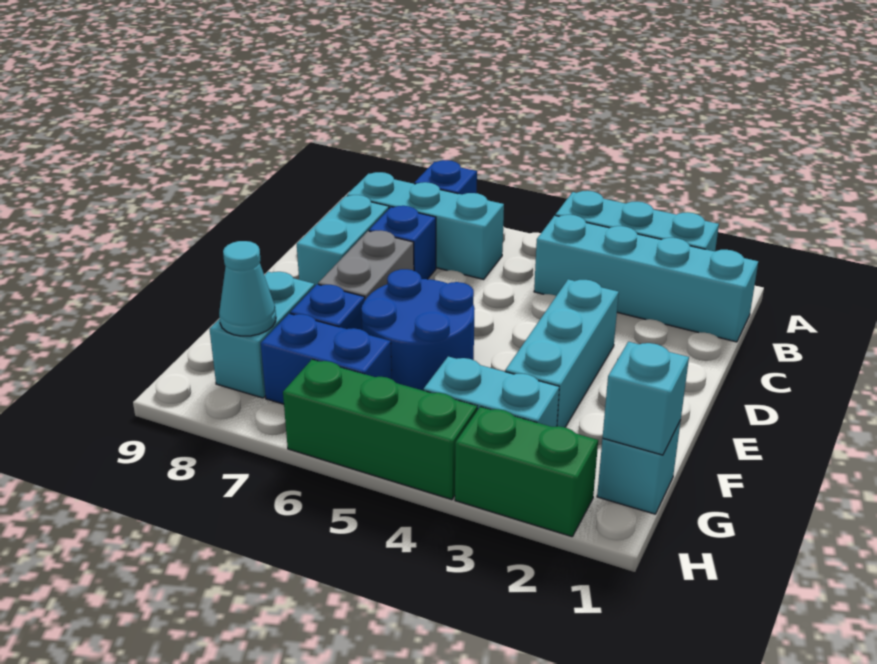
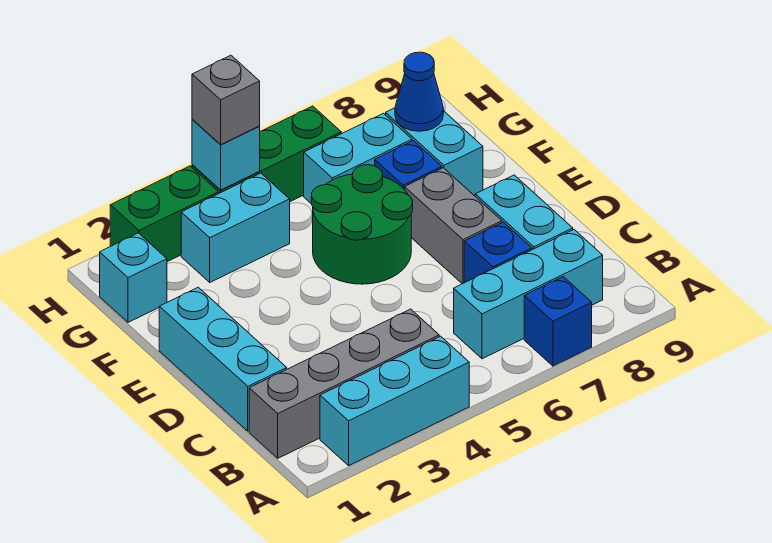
cyan brick B1:B4 level 1 -> grey brick B1:B4 level 1
cyan brick D3:F3 level 1 -> cyan brick C1:E1 level 1
blue round brick E5:F6 level 1 -> green round brick E5:F6 level 1
cyan brick G1 level 2 -> cyan brick H4 level 2
blue brick G6:G7 level 1 -> cyan brick G6:G7 level 1
cyan cone G8 level 2 -> blue cone G8 level 2
none -> grey brick H4 level 3

